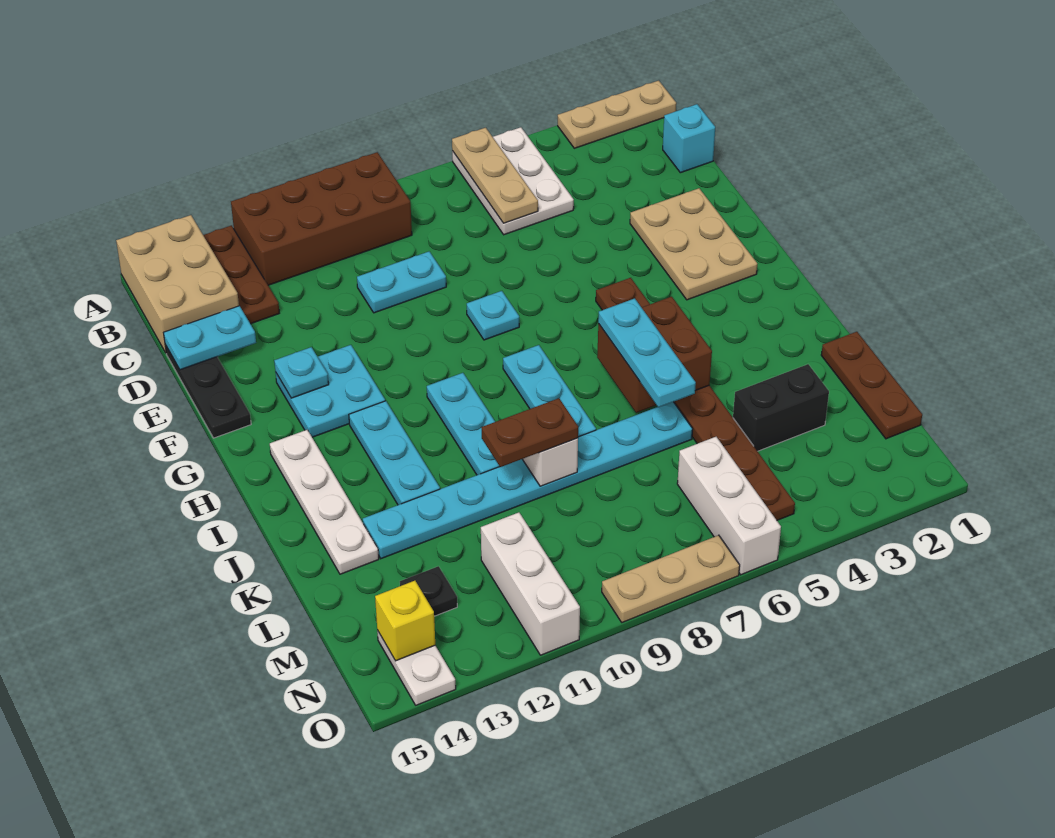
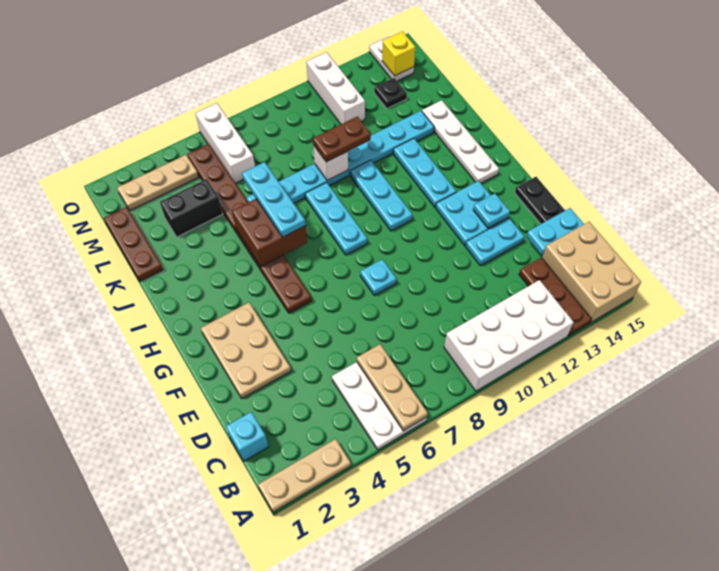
brown brick A9:B12 level 1 -> white brick A9:B12 level 1
cyan plate D9:D10 level 1 -> cyan plate E12:E13 level 1
tan plate O7:O9 level 1 -> tan plate N2:N4 level 1

